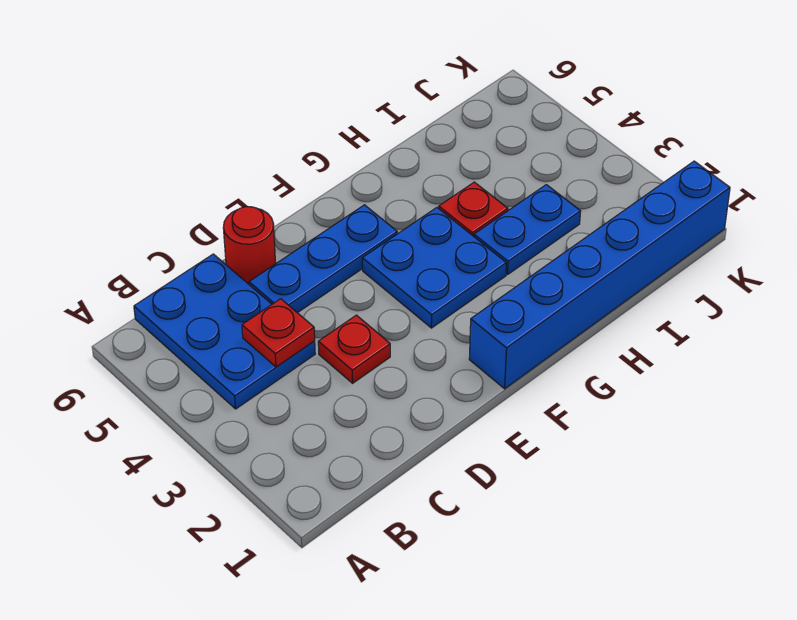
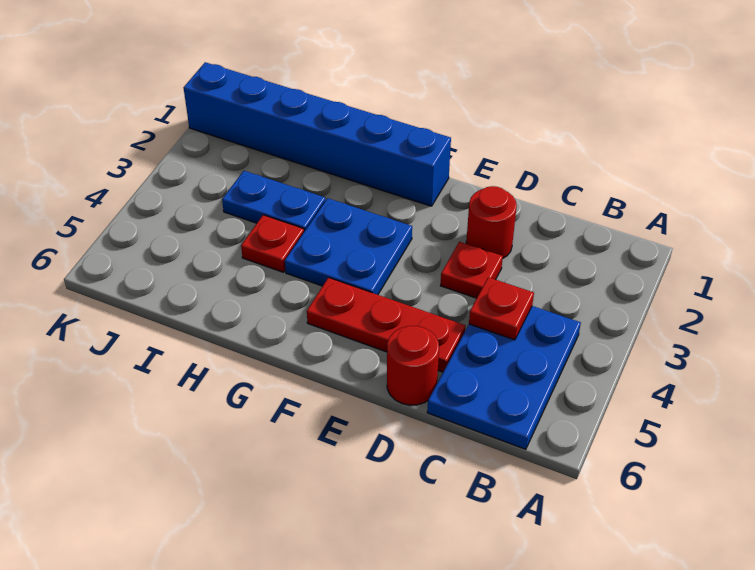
none -> red round brick D2 level 1
blue plate D5:F5 level 1 -> red plate D5:F5 level 1

